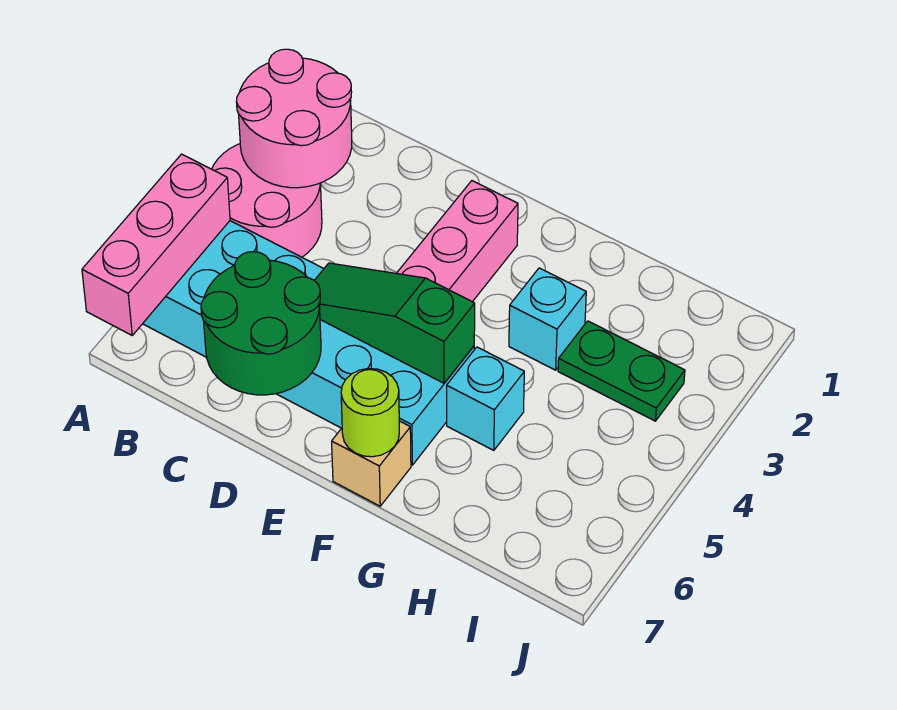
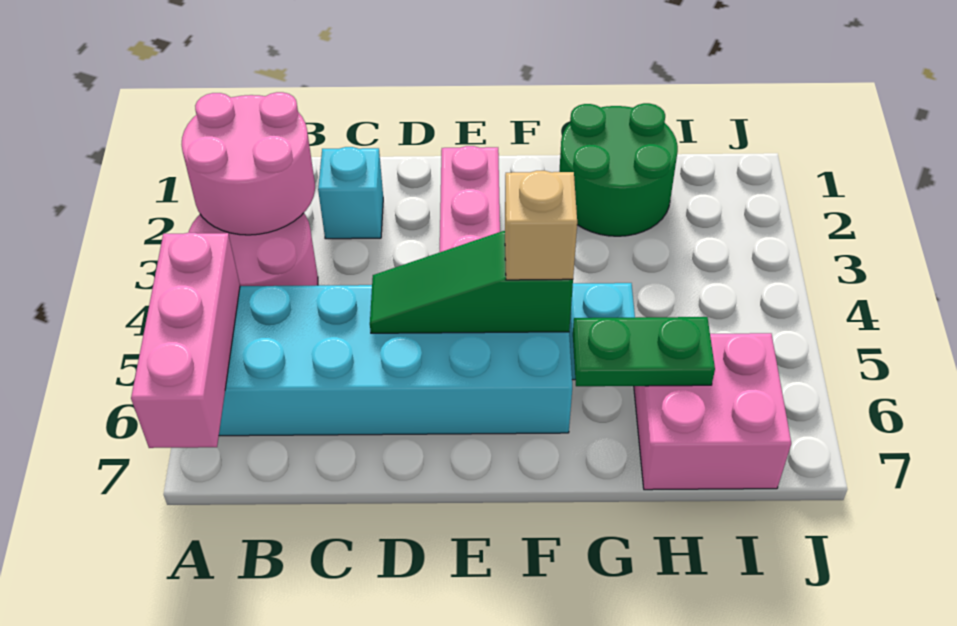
green round brick C6:D7 level 2 -> green round brick G1:H2 level 1
tan brick F7 level 1 -> tan brick F5 level 3
lime round brick F7 level 2 -> none
cyan brick G3 level 1 -> cyan brick C2 level 1
green plate H3:I3 level 1 -> green plate G6:H6 level 2
none -> pink brick H6:I7 level 1

